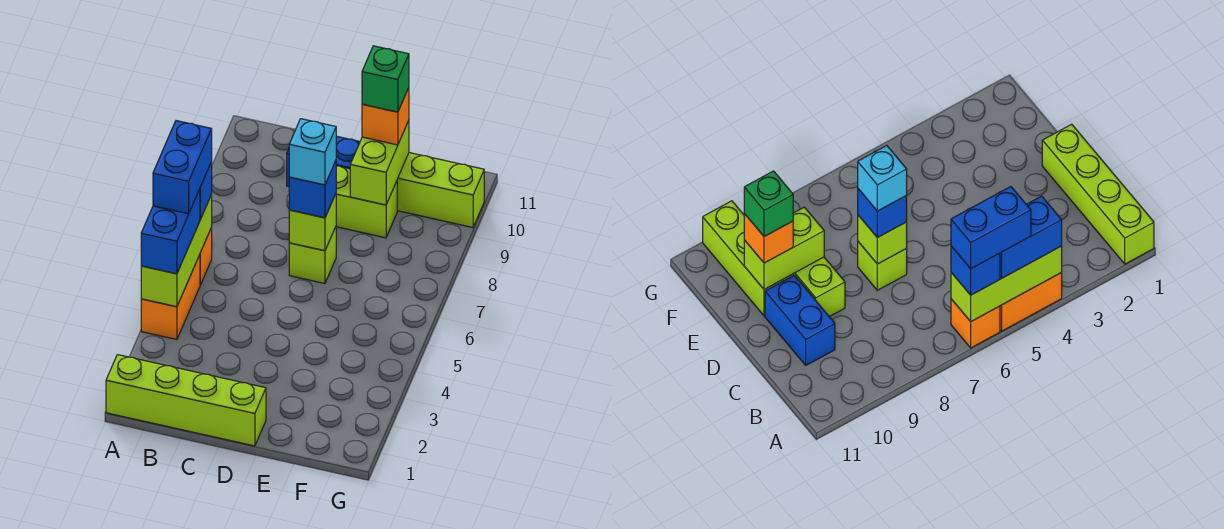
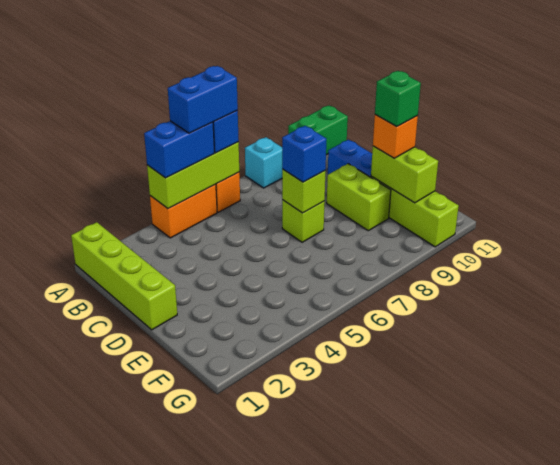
none -> green brick A10:A11 level 1
cyan brick D7 level 4 -> cyan brick A8 level 1
lime brick E9:E10 level 2 -> lime brick E10:F10 level 2

